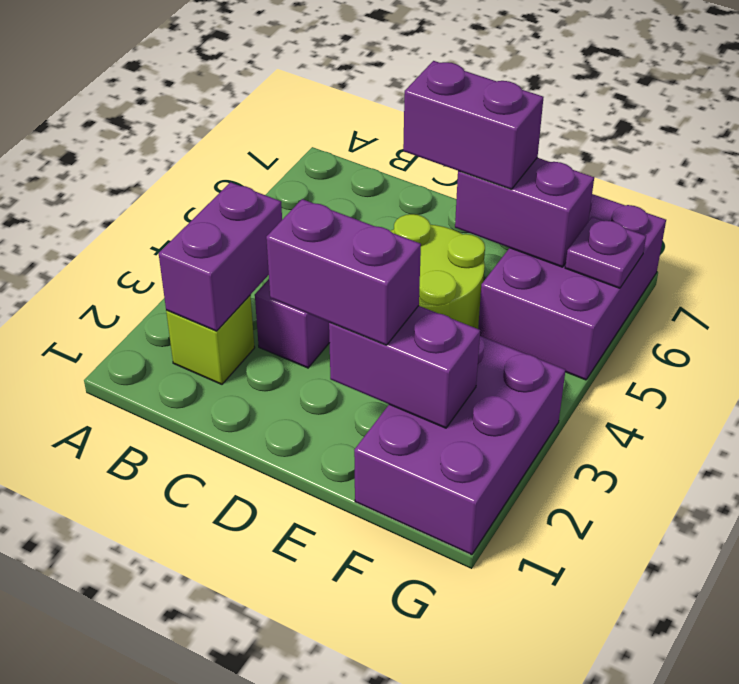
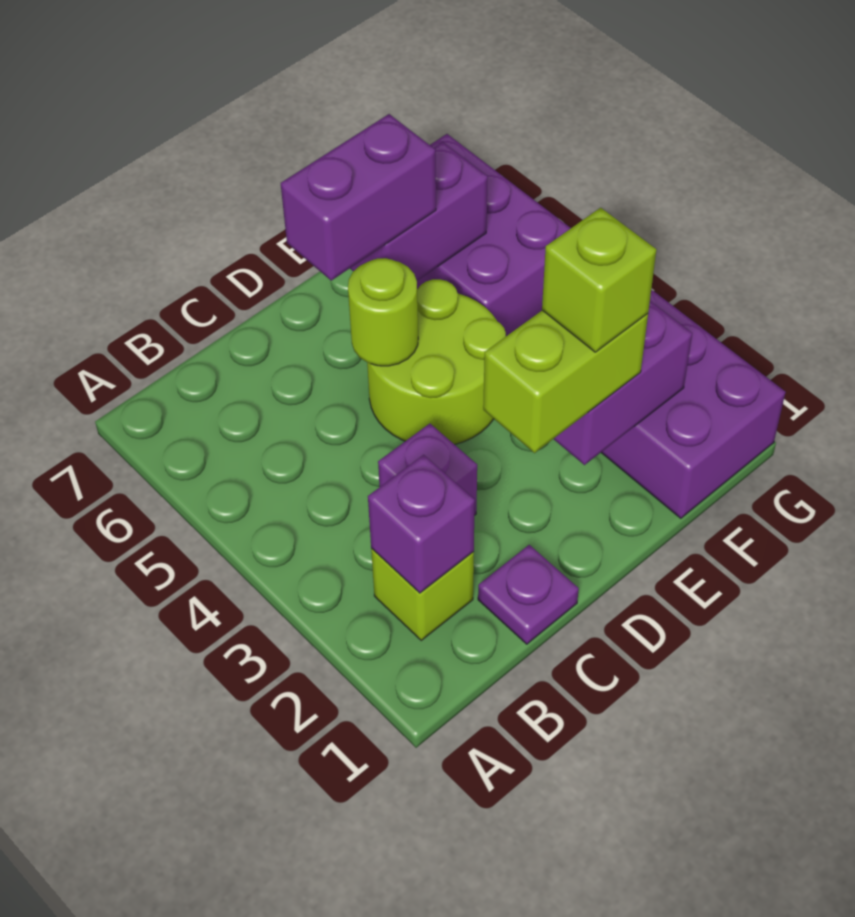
purple brick B2:B3 level 2 -> purple brick B2 level 2
purple brick D2:E2 level 3 -> lime brick D2:E2 level 3
none -> lime round brick D5 level 2
none -> lime brick E2 level 4
purple plate G6 level 2 -> purple plate C1 level 1

